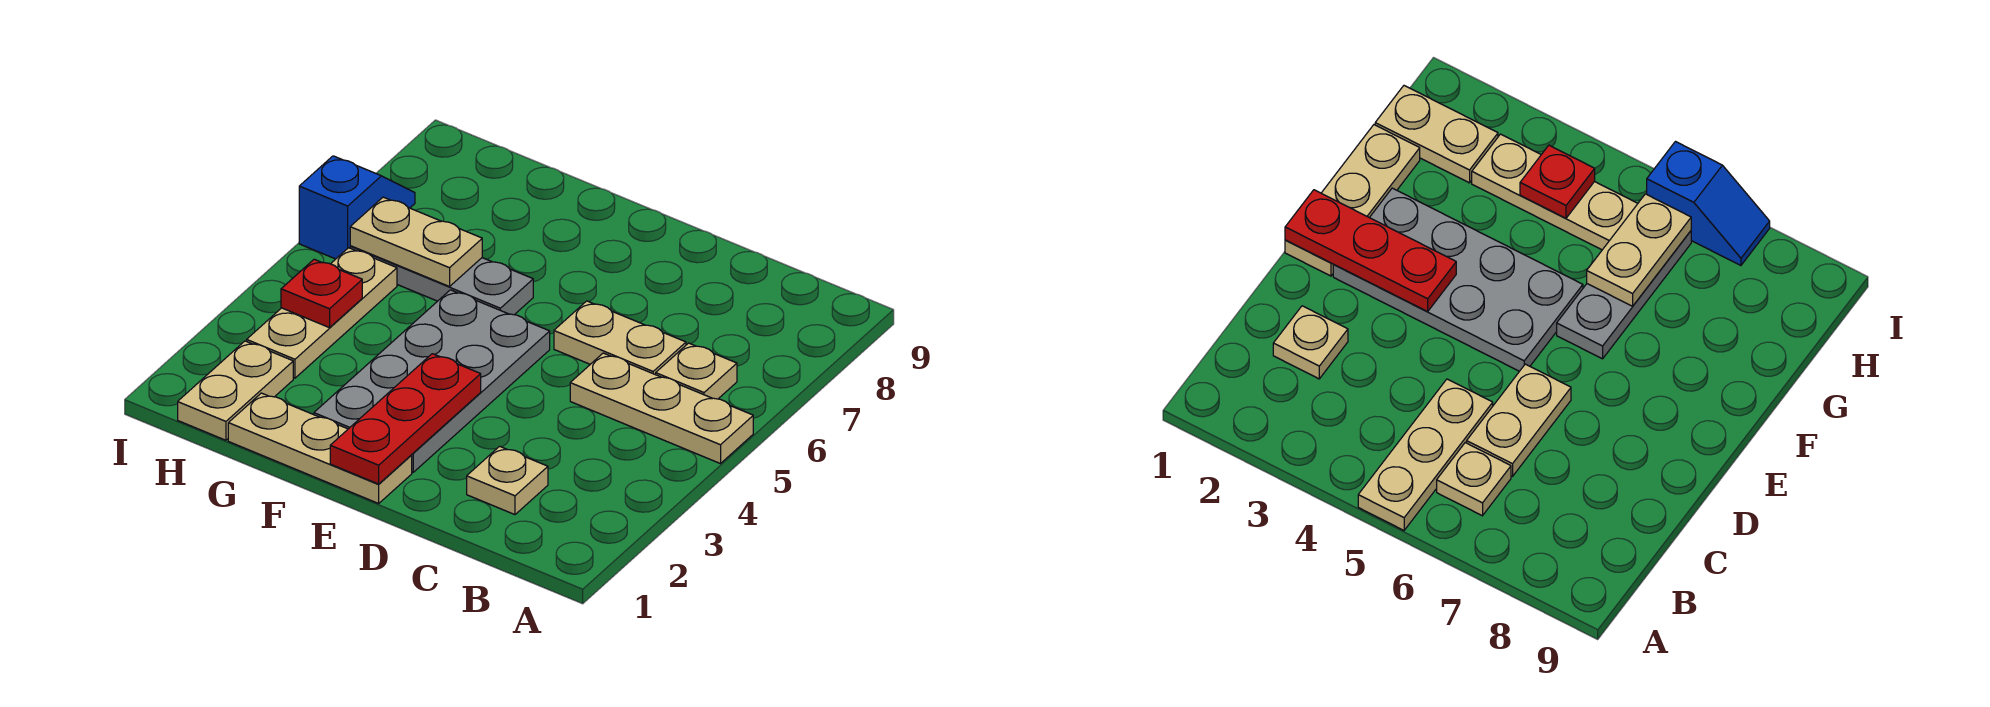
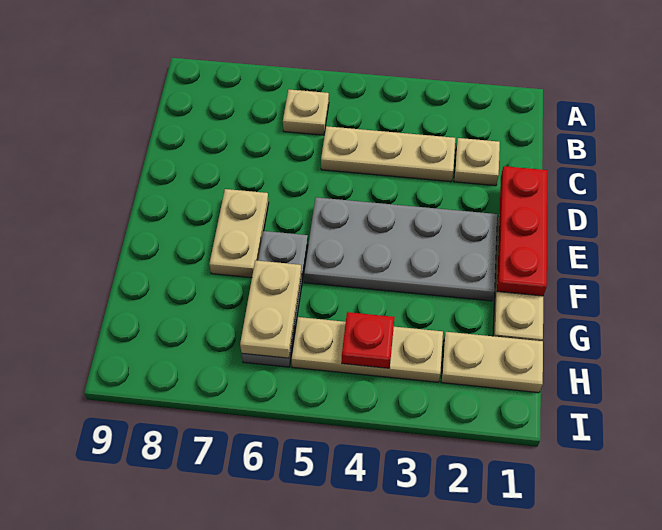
tan plate A5:C5 level 1 -> tan plate C3:C5 level 1
tan plate C6:D6 level 1 -> tan plate E7:F7 level 1
red plate E1:E3 level 2 -> red plate D1:F1 level 2
blue slope I6:I7 level 1 top 6 -> none

